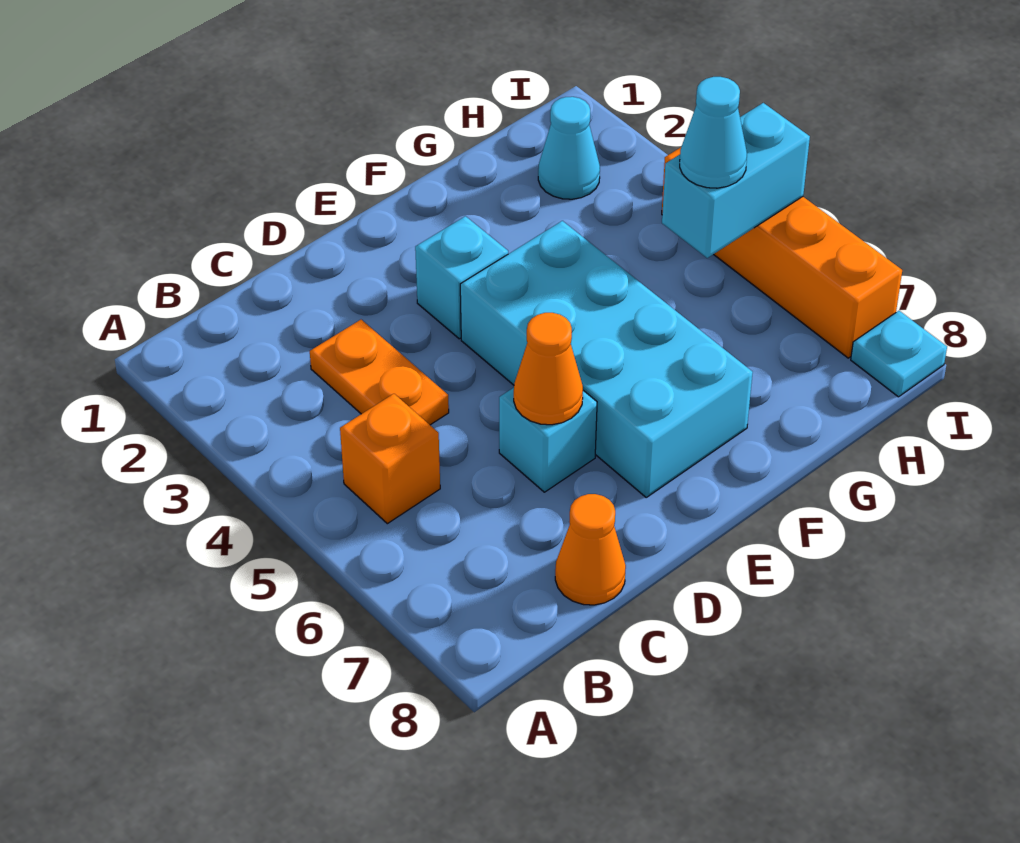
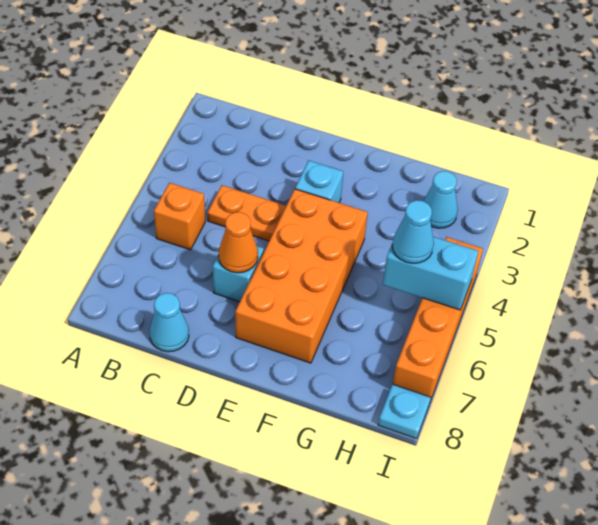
orange plate C3:C4 level 1 -> orange plate C4:D4 level 1
orange cone C8 level 1 -> cyan cone C8 level 1
cyan brick E4:F7 level 1 -> orange brick E4:F7 level 1

